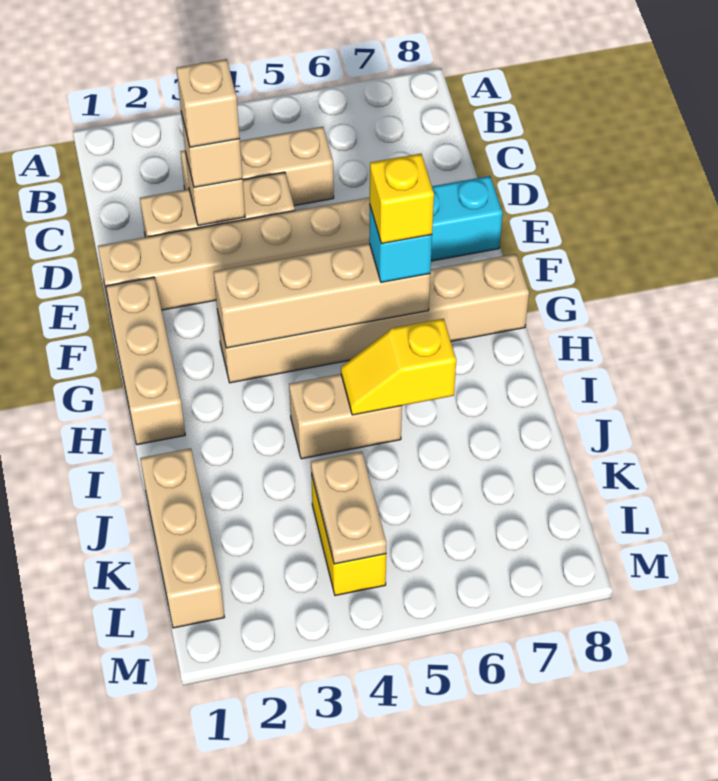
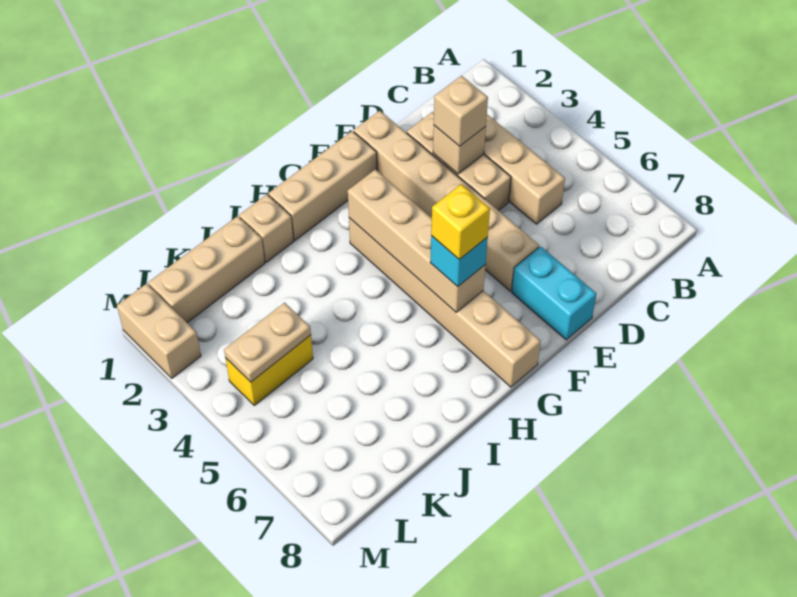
tan brick D3 level 4 -> tan brick I1 level 1
tan brick I4:I5 level 1 -> tan brick M1:M2 level 1
yellow slope I5:I6 level 2 top 6 -> none

